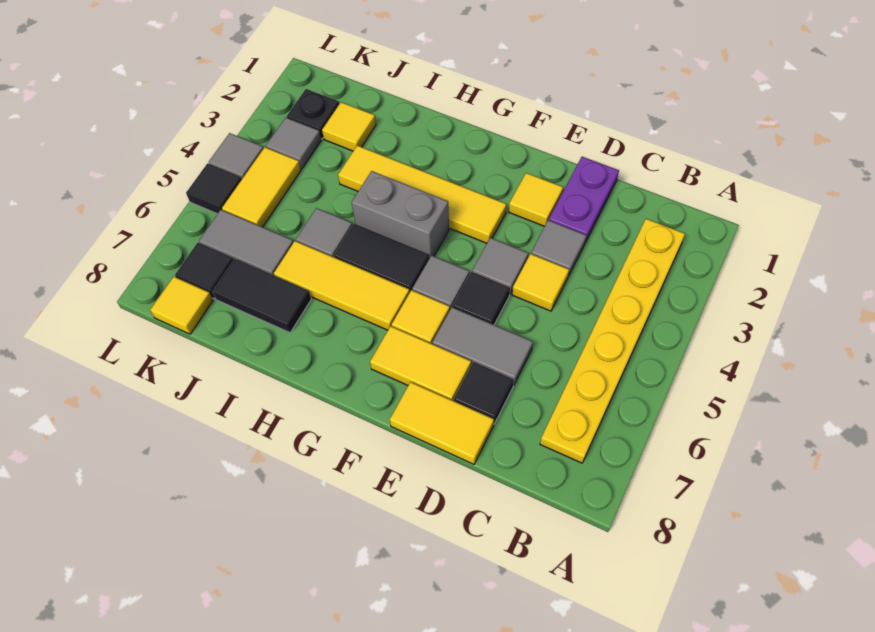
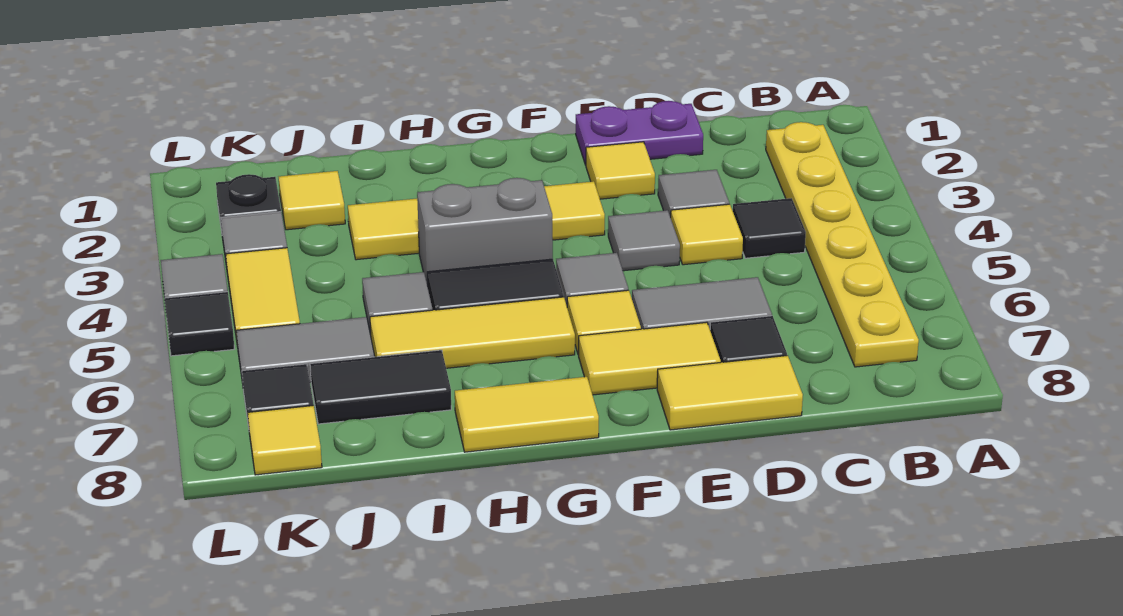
purple plate D1:D2 level 1 -> purple plate D1:E1 level 1
black tile E5 level 1 -> black tile C4 level 1
none -> yellow tile G8:H8 level 1

